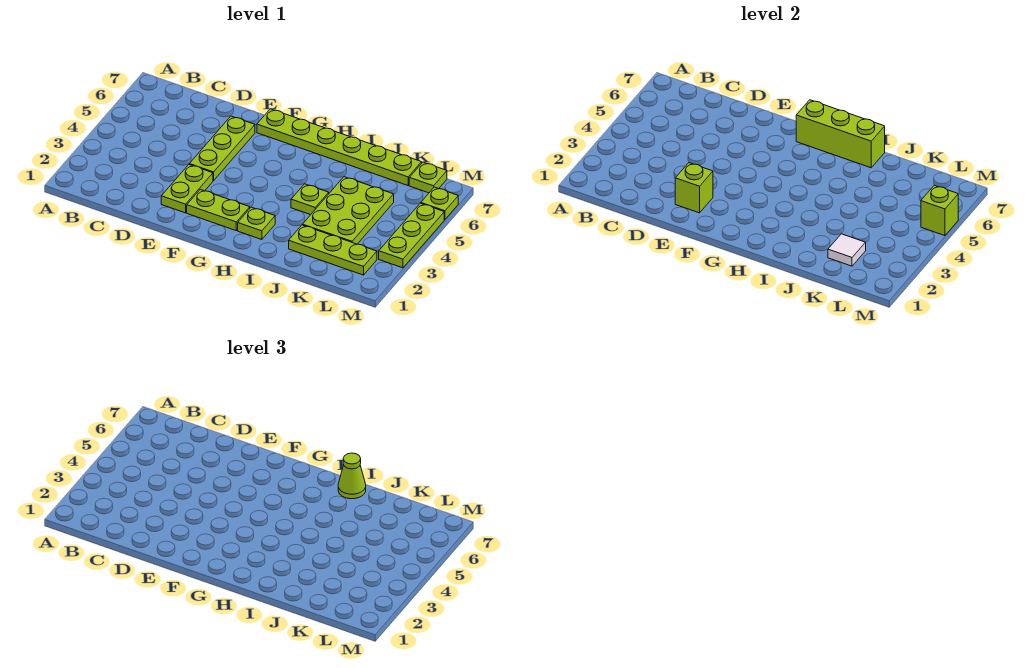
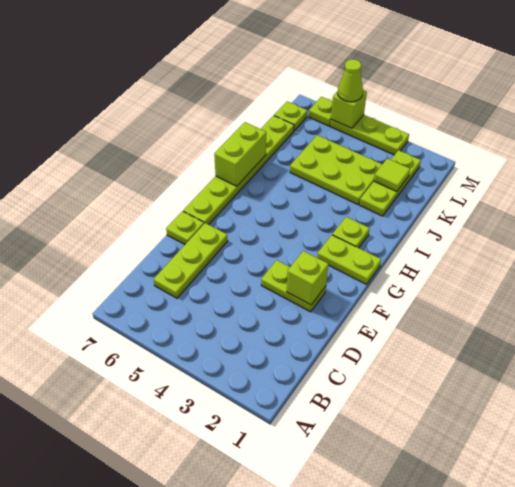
lime plate E4:E6 level 1 -> lime plate C6:E6 level 1
lime plate F2:G2 level 1 -> lime plate G1:G2 level 1
lime brick G7:I7 level 2 -> lime brick H7:I7 level 2
lime plate I4 level 1 -> lime plate E7 level 1
lime cone I7 level 3 -> lime cone M5 level 3
white tile K2 level 2 -> lime tile K2 level 2

